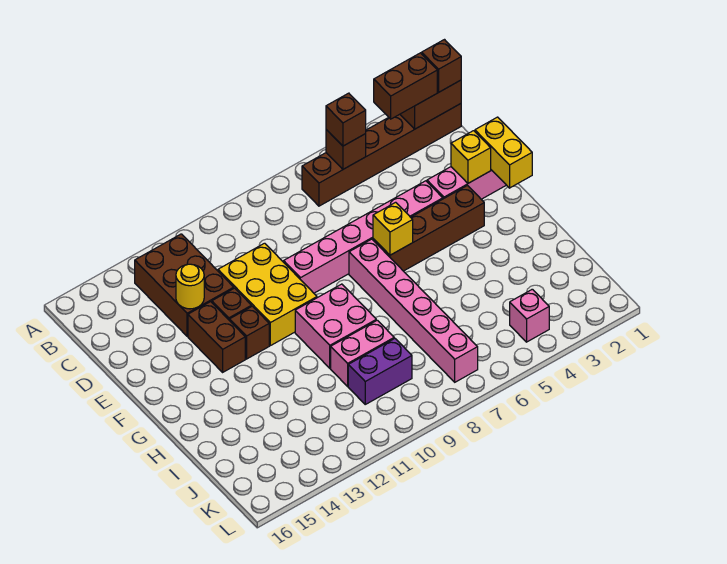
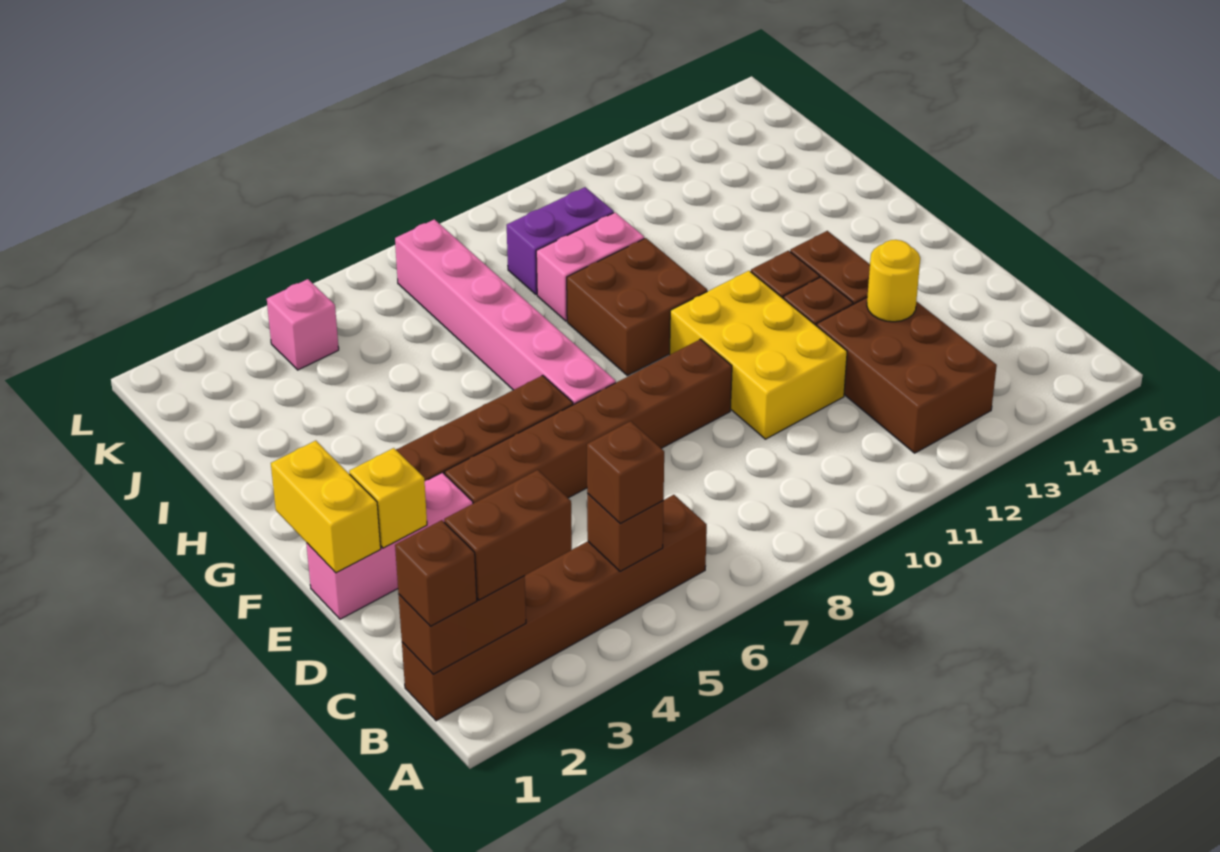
pink brick E4:E9 level 1 -> brown brick E4:E9 level 1
yellow brick F6 level 2 -> none
pink brick G9:H10 level 1 -> brown brick G9:H10 level 1

